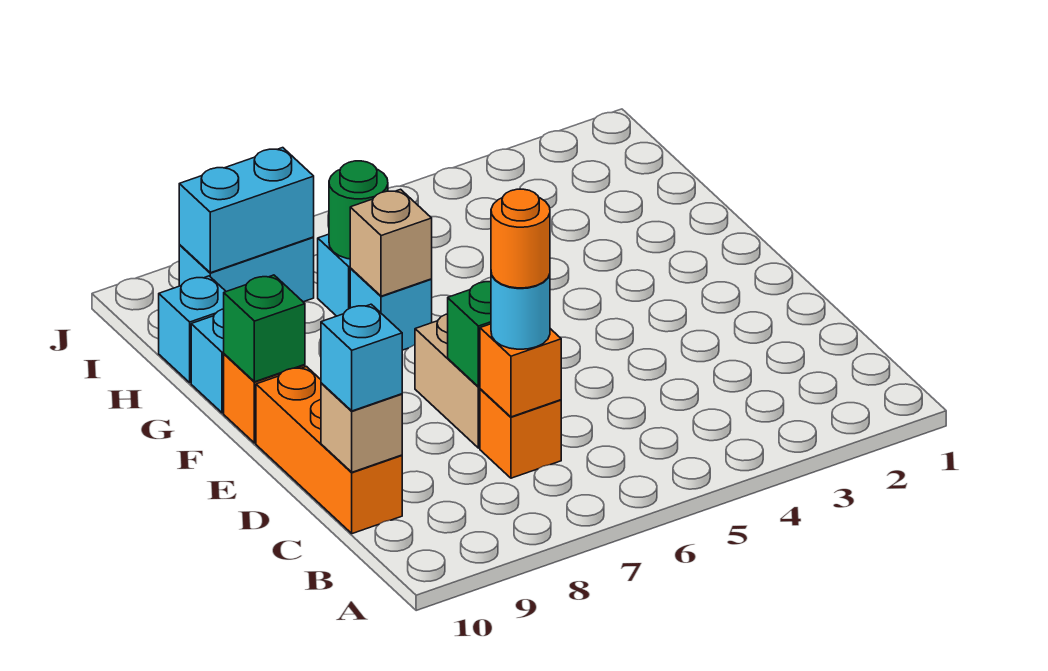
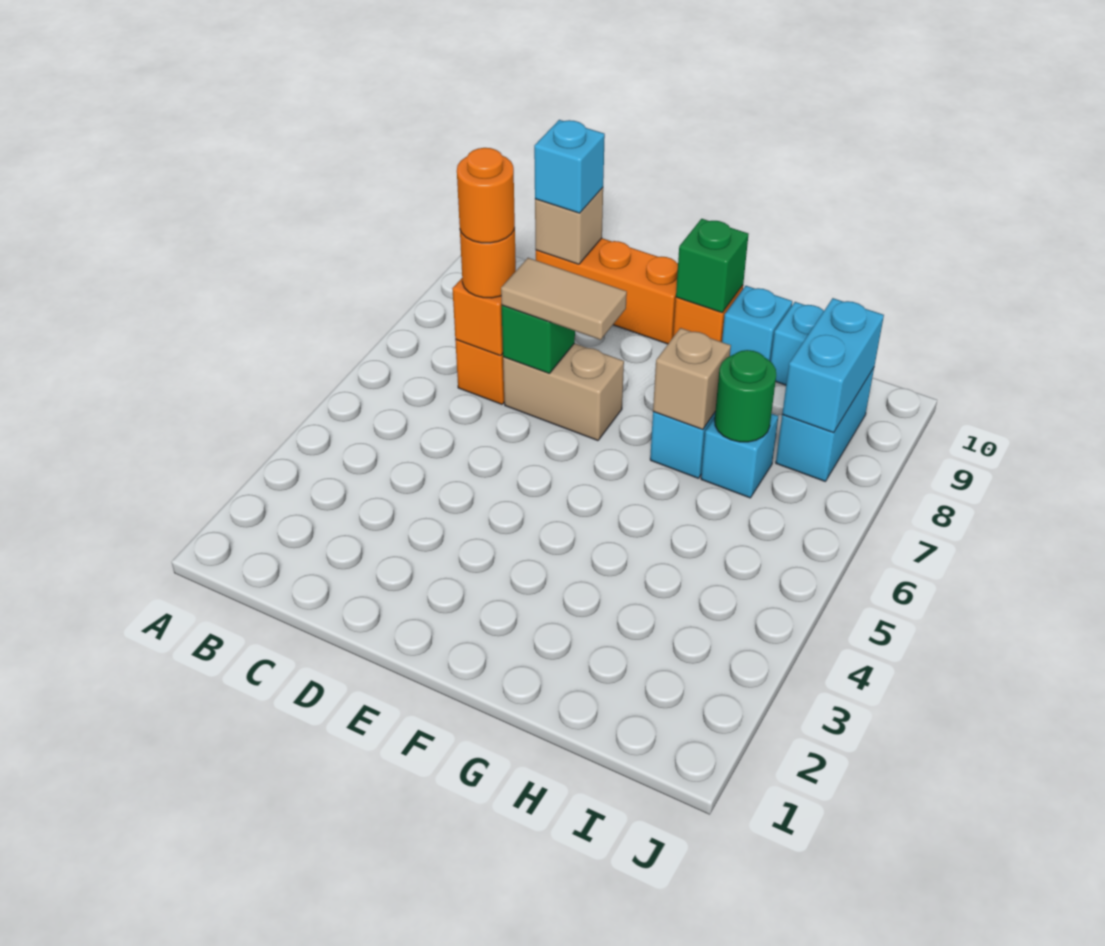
cyan round brick C7 level 3 -> orange round brick C7 level 3
none -> tan tile D7:E7 level 3

